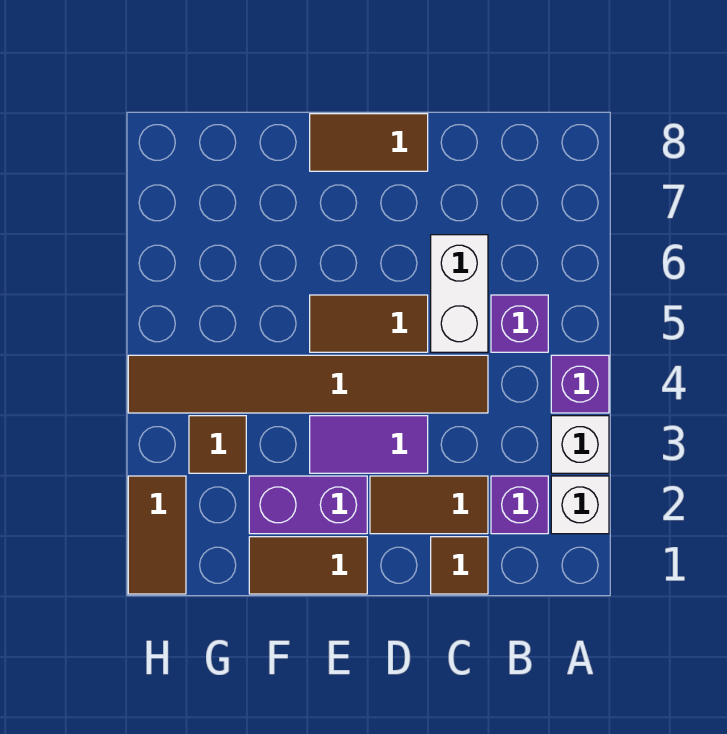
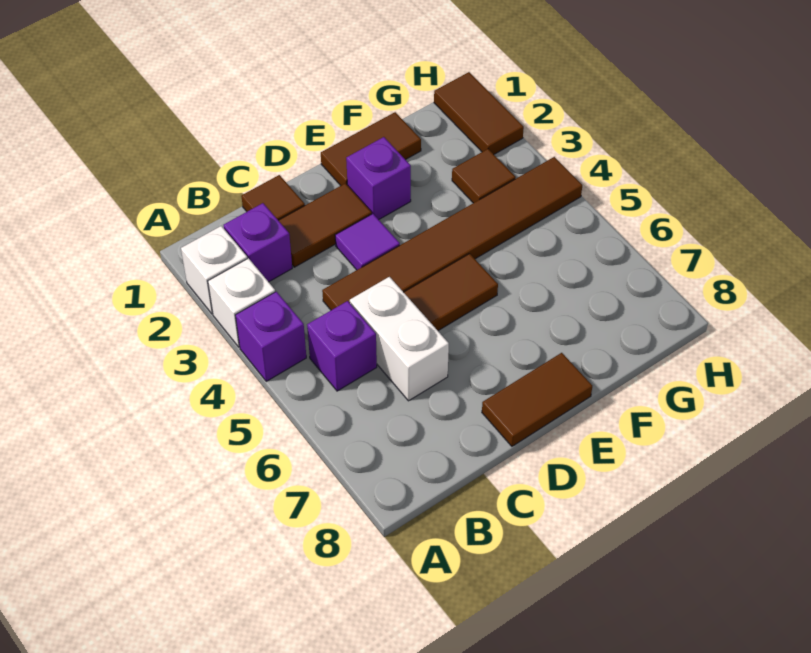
purple tile D3:E3 level 1 -> purple tile D3 level 1
purple brick E2:F2 level 1 -> purple brick E2 level 1

